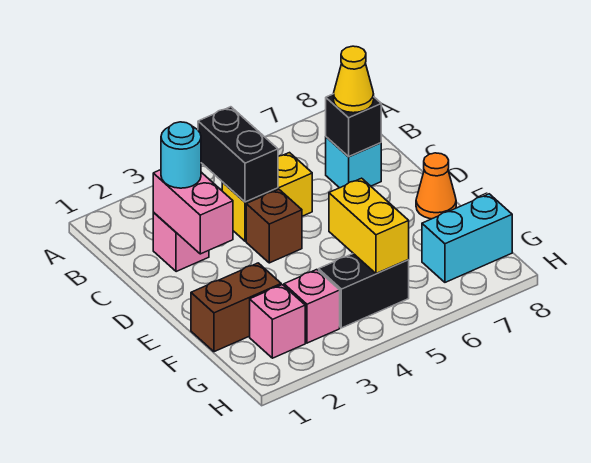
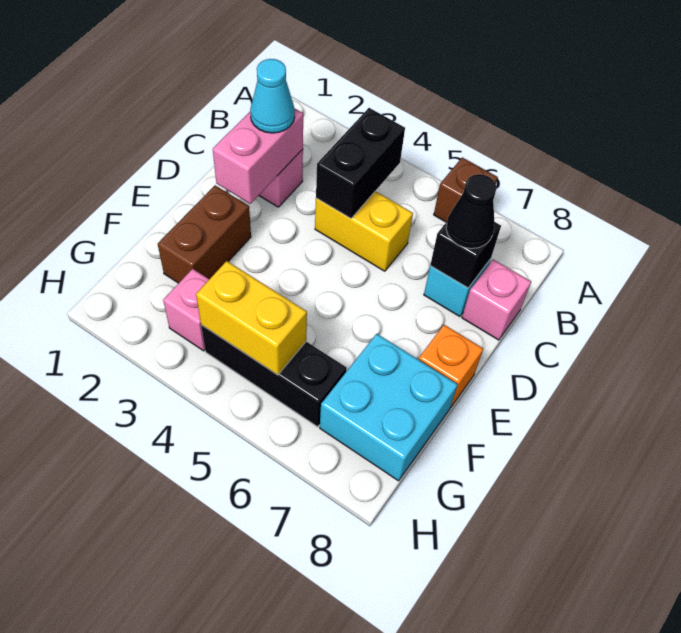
cyan round brick C2 level 3 -> cyan cone C2 level 3
yellow cone C7 level 3 -> black cone C7 level 3
brown brick D4 level 1 -> brown brick A6 level 1
orange cone E8 level 1 -> orange brick E8 level 1
brown brick F1:F2 level 1 -> brown brick E2:F2 level 1
yellow brick F5:G5 level 2 -> yellow brick G4:G5 level 2
pink brick G2 level 1 -> pink brick C8 level 1
black brick G4:G5 level 1 -> black brick G4:G6 level 1
cyan brick G7:G8 level 1 -> cyan brick F7:G8 level 1

